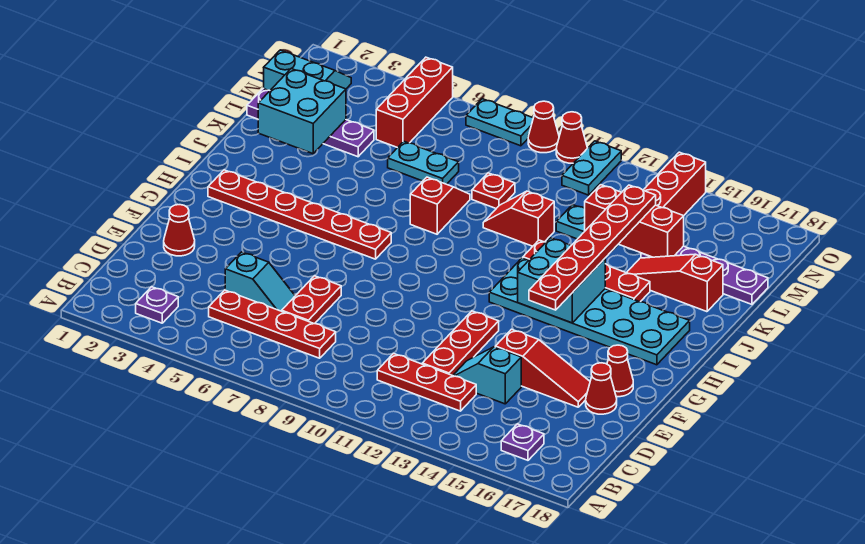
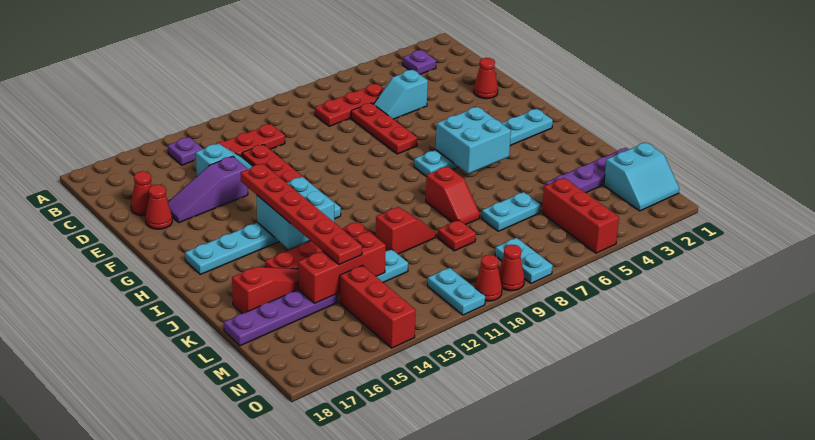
purple plate B16 level 1 -> purple plate B14 level 1
red plate C5:C8 level 1 -> red plate C6:C8 level 1
red plate D7:E7 level 1 -> red plate D7:F7 level 1
red slope E14:E16 level 1 top 14 -> purple slope E14:E16 level 1 top 14
red cone F17 level 1 -> red cone D17 level 1
red plate H2:H7 level 1 -> cyan plate H2:H7 level 1
cyan plate H12:I17 level 1 -> cyan plate H12:H17 level 1
cyan brick K2:L3 level 2 -> cyan brick H5:I6 level 2
cyan plate O7:O8 level 1 -> cyan plate N8:O8 level 1

